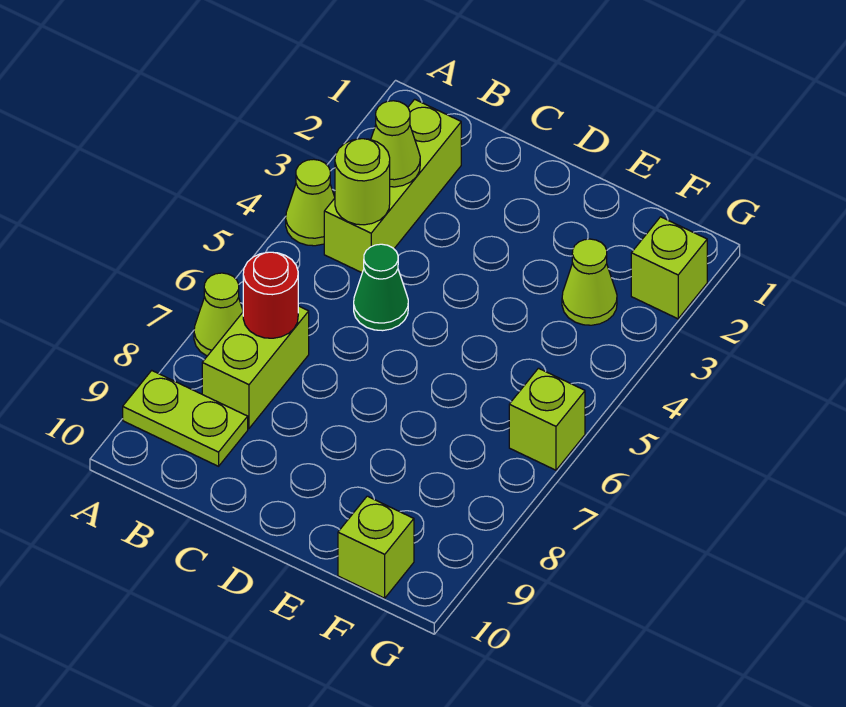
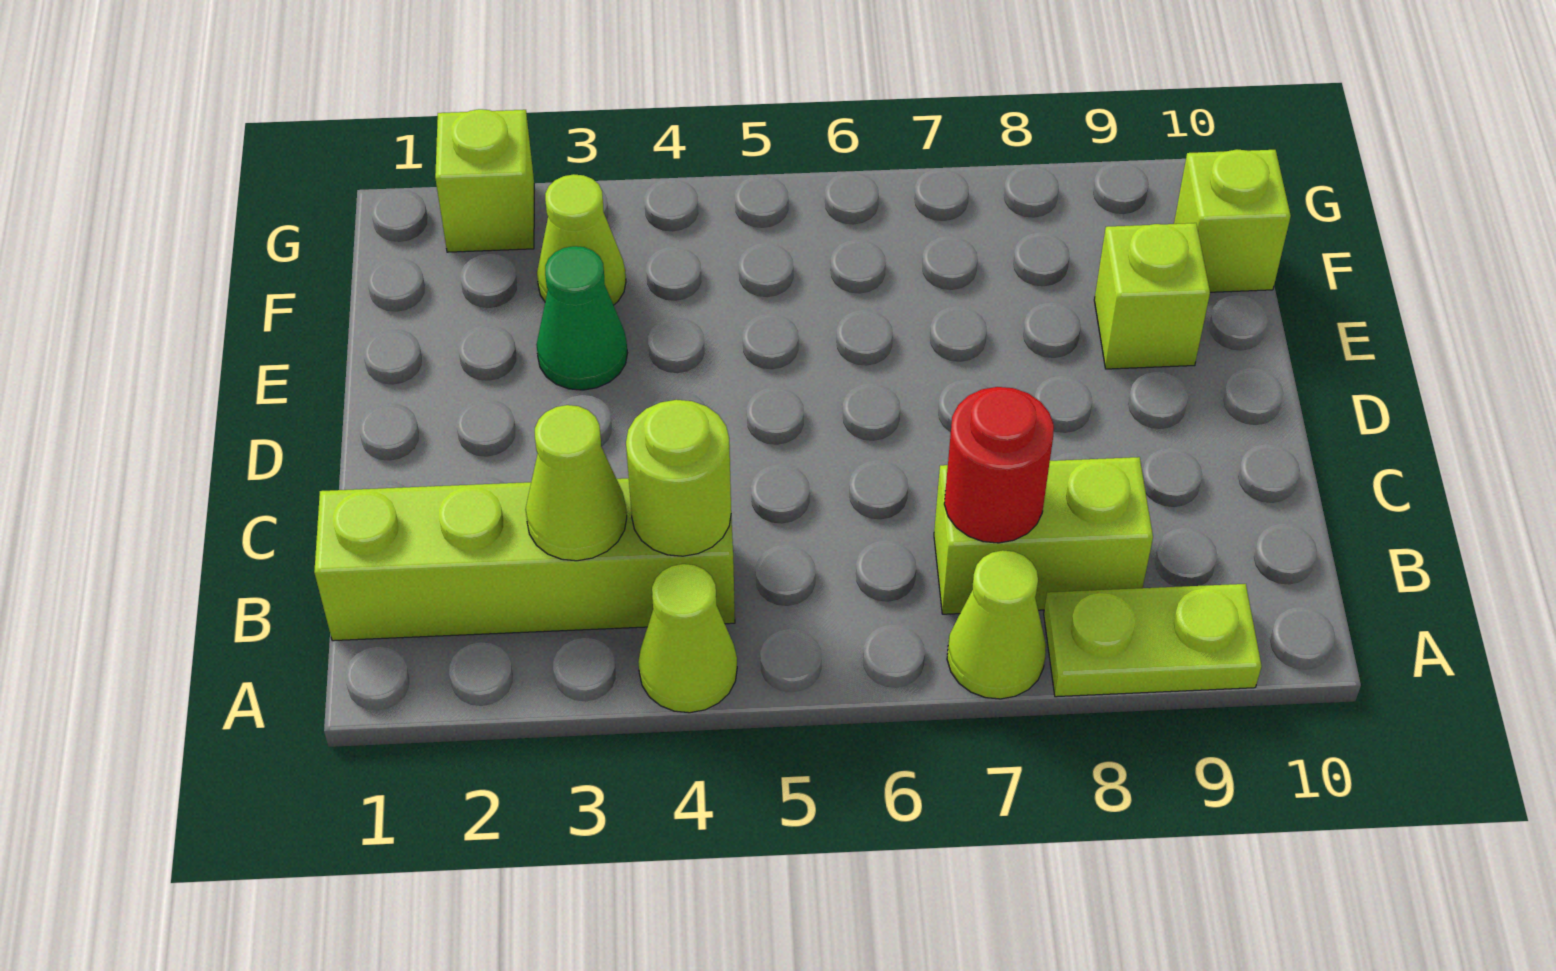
lime plate A9:B9 level 1 -> lime plate A8:A9 level 1
lime brick B2:B4 level 1 -> lime brick B1:B4 level 1
green cone C5 level 1 -> green cone E3 level 1
lime brick G6 level 1 -> lime brick E9 level 1

